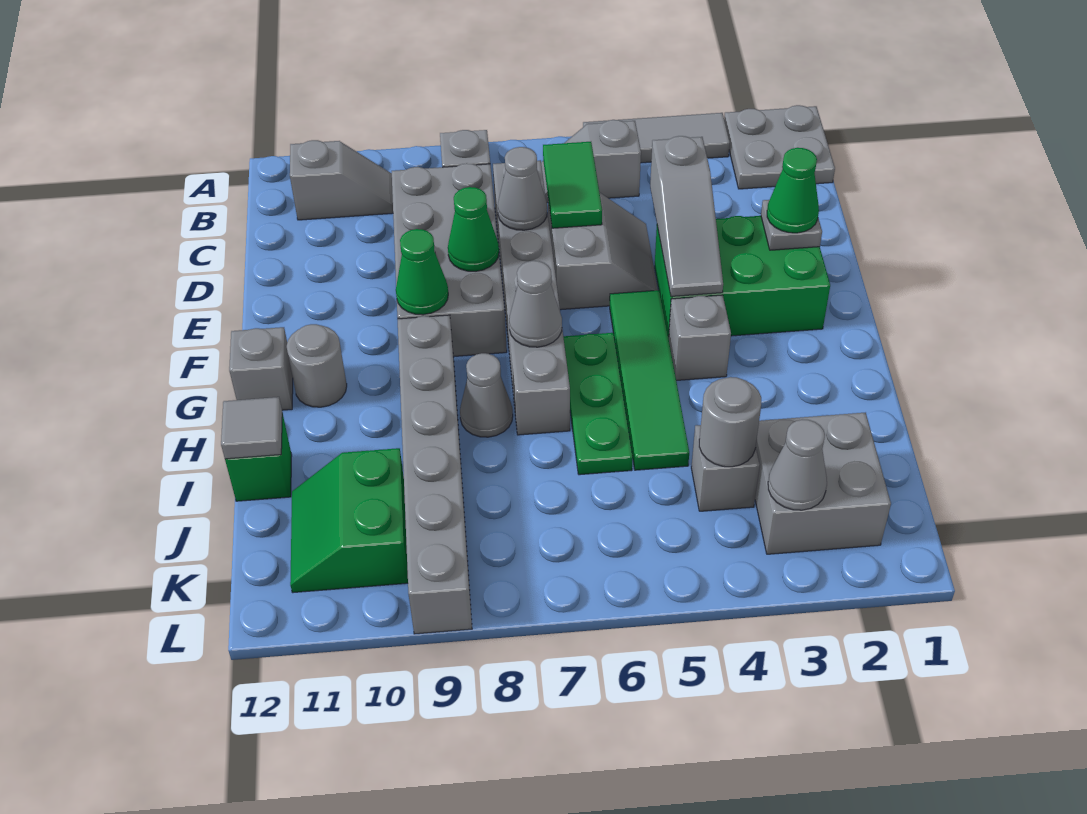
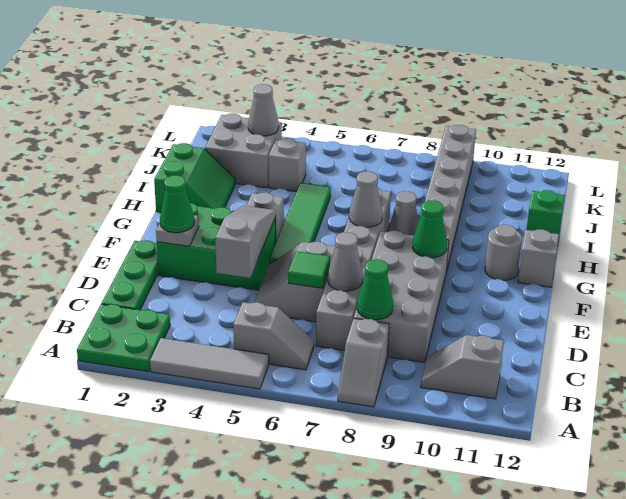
grey plate A1:B2 level 1 -> green plate A1:B2 level 1
green tile C6:D6 level 2 -> green tile D6 level 2
green cone E8 level 2 -> green cone C8 level 2
green plate G6:I6 level 1 -> green plate C1:E1 level 1
grey tile I12 level 2 -> none
grey round brick J4 level 2 -> none
green slope J10:K11 level 1 top 10 -> green slope H1:I2 level 1 top 1

